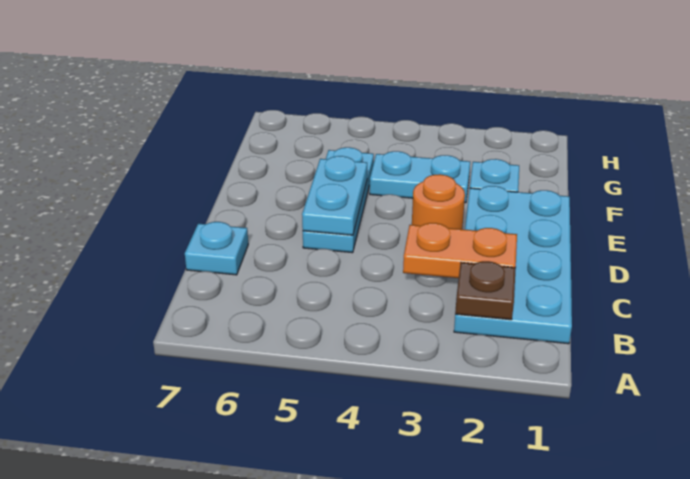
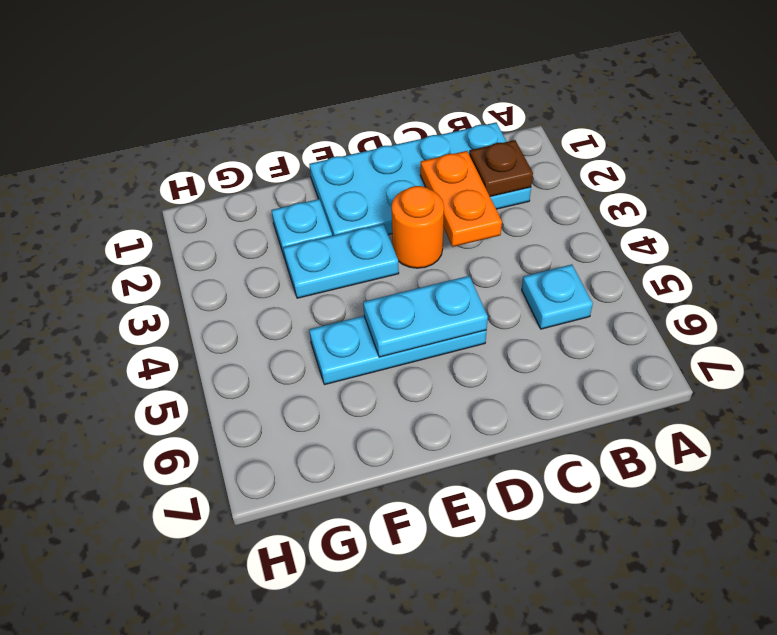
cyan plate C7 level 1 -> cyan plate B5 level 1
cyan plate F3:F4 level 1 -> cyan plate E3:F3 level 1

